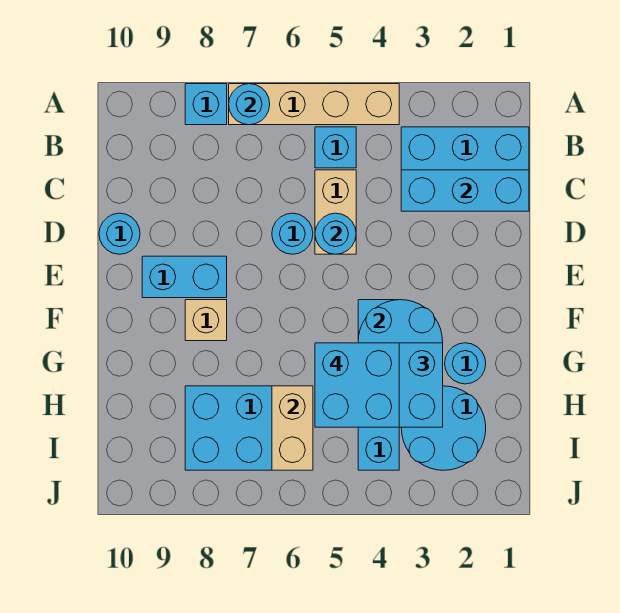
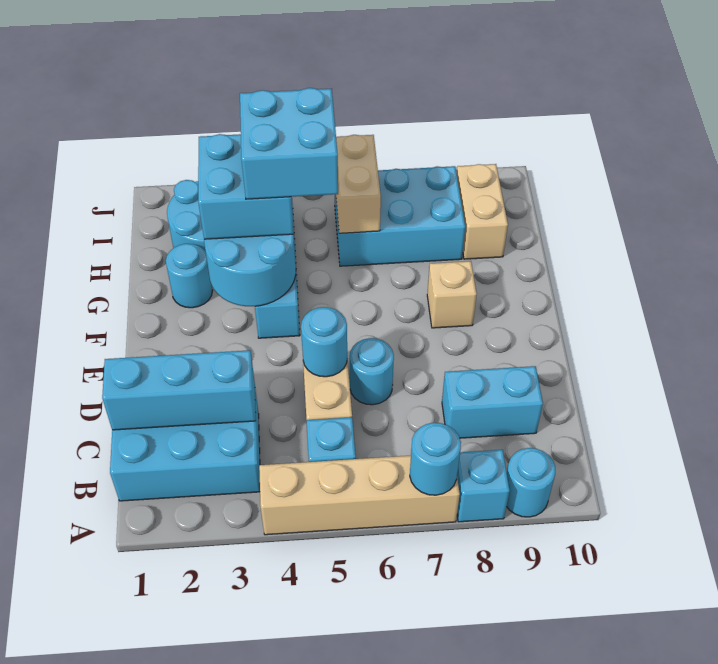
cyan round brick D10 level 1 -> cyan round brick A9 level 1
cyan brick E8:E9 level 1 -> cyan brick C8:C9 level 1
none -> tan brick H9:I9 level 1

